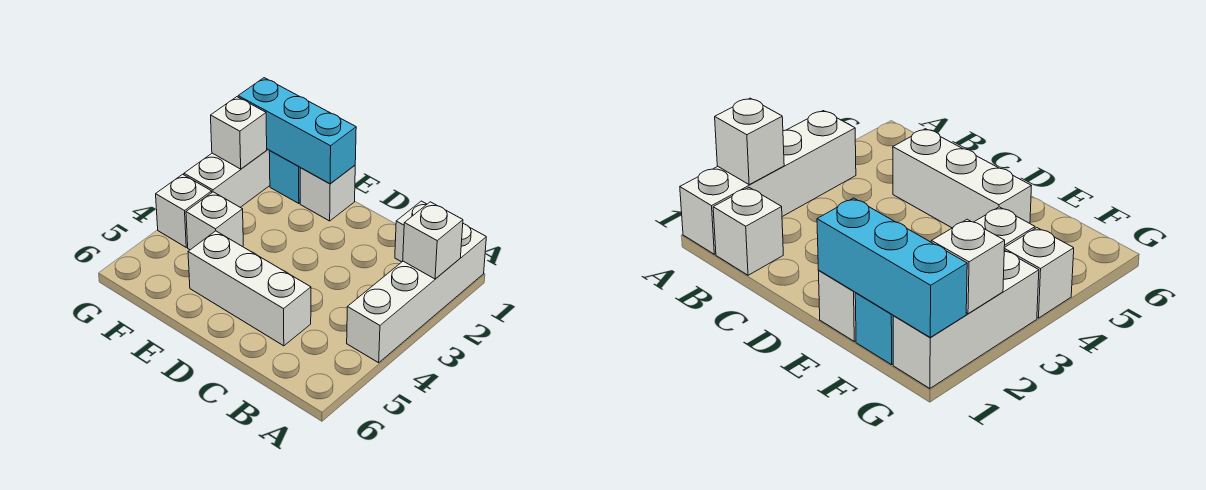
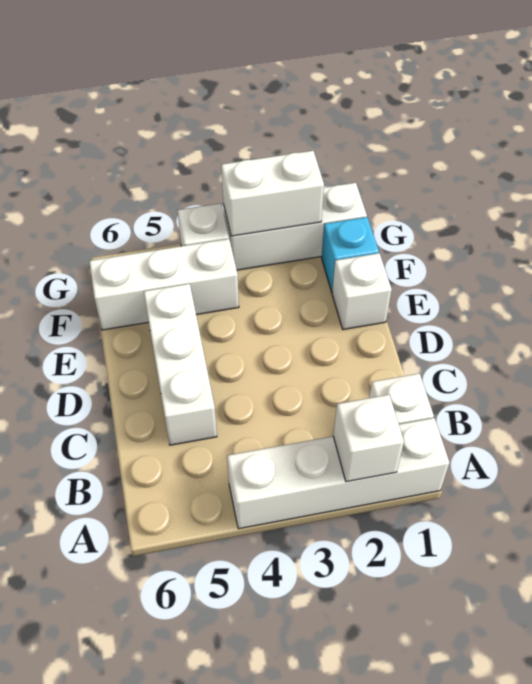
cyan brick E1:G1 level 2 -> none
white brick F4 level 1 -> white brick F4:F6 level 1
white brick G2 level 2 -> white brick G2:G3 level 2

